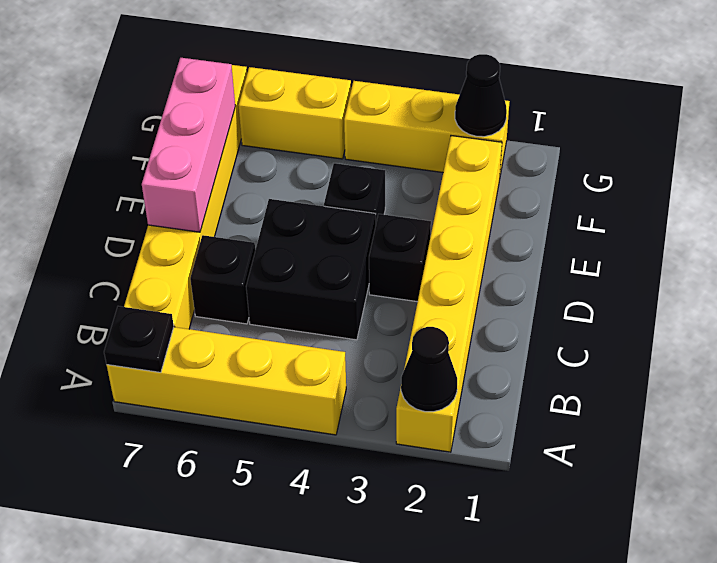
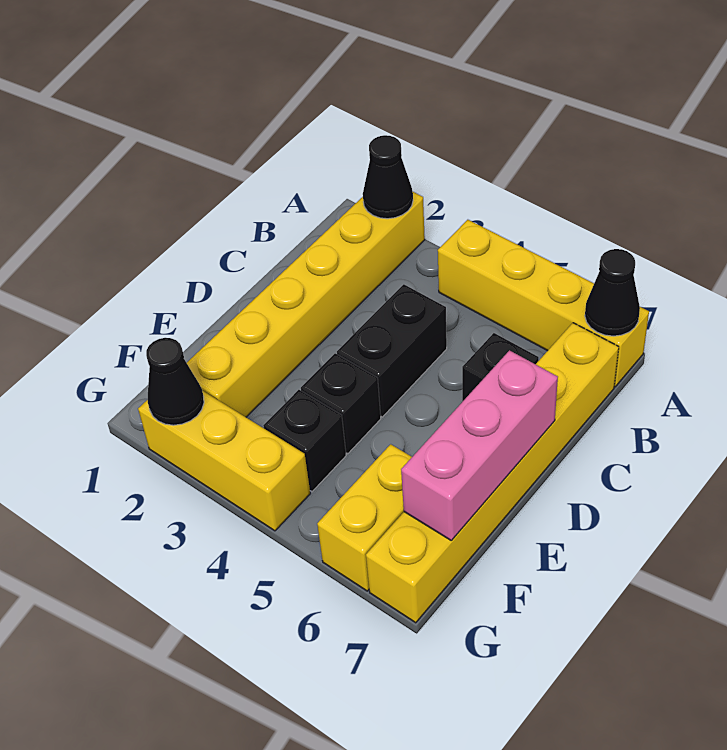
black plate A7 level 2 -> black cone A7 level 2
black brick C4:D5 level 1 -> black brick C4:D4 level 1
black brick D3 level 1 -> black brick F4 level 1
yellow brick G5:G6 level 1 -> yellow brick F6:G6 level 1

